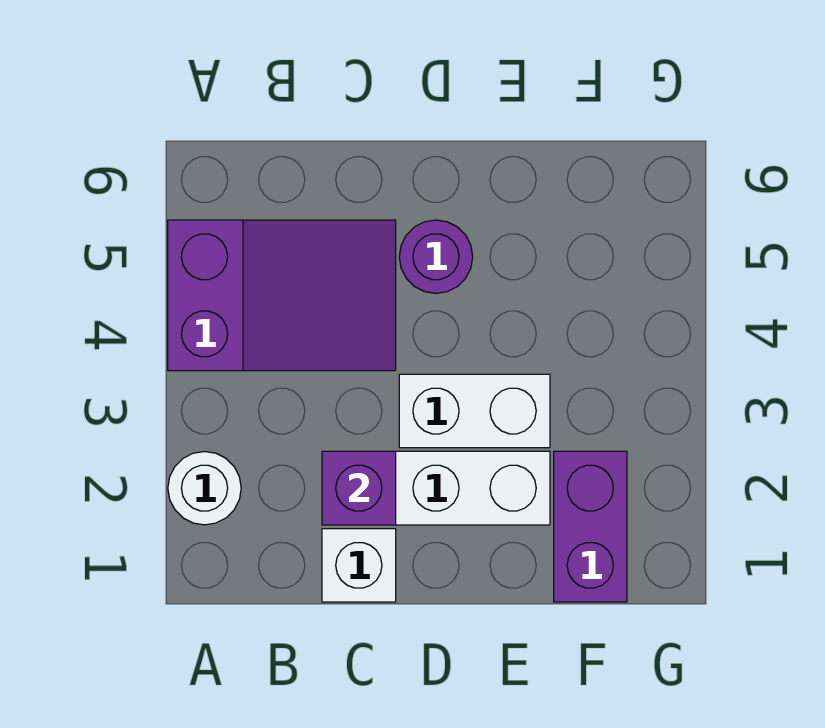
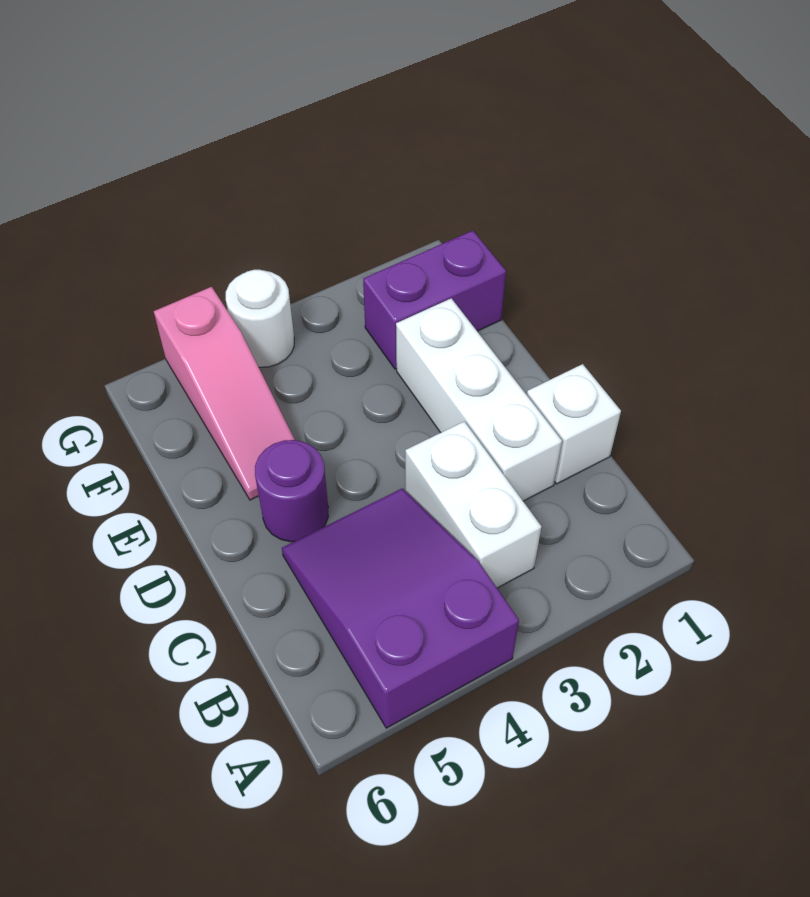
white round brick A2 level 1 -> white round brick G4 level 1
purple brick C2 level 2 -> none
white brick D3:E3 level 1 -> white brick B3:C3 level 1
none -> pink slope E5:G5 level 1 top G

